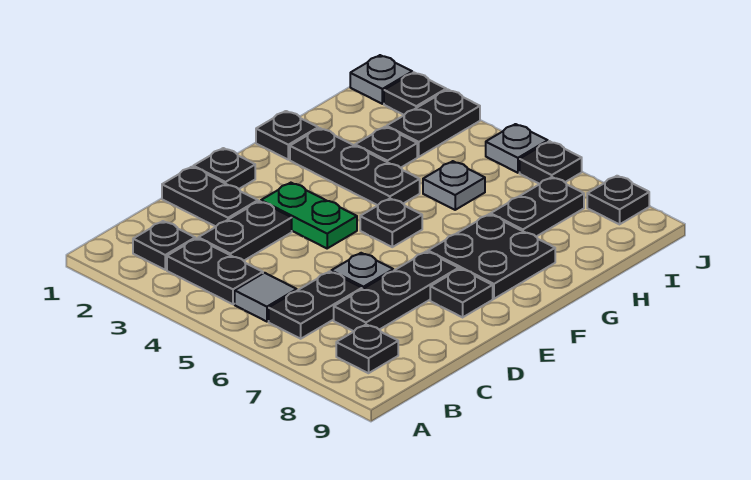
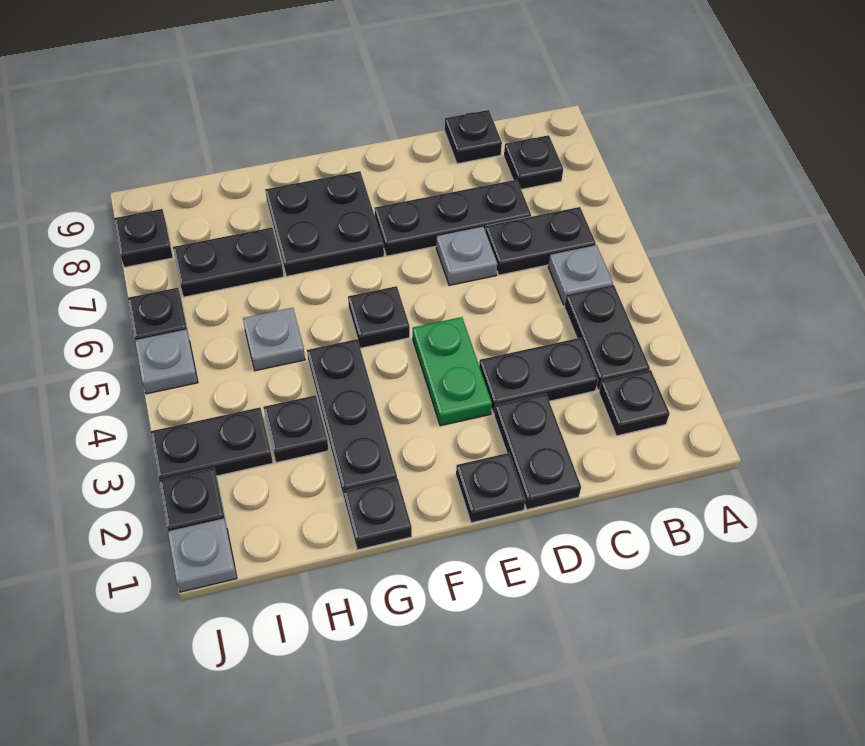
grey tile B5 level 1 -> grey plate B5 level 1
black plate E8 level 1 -> black plate C9 level 1

